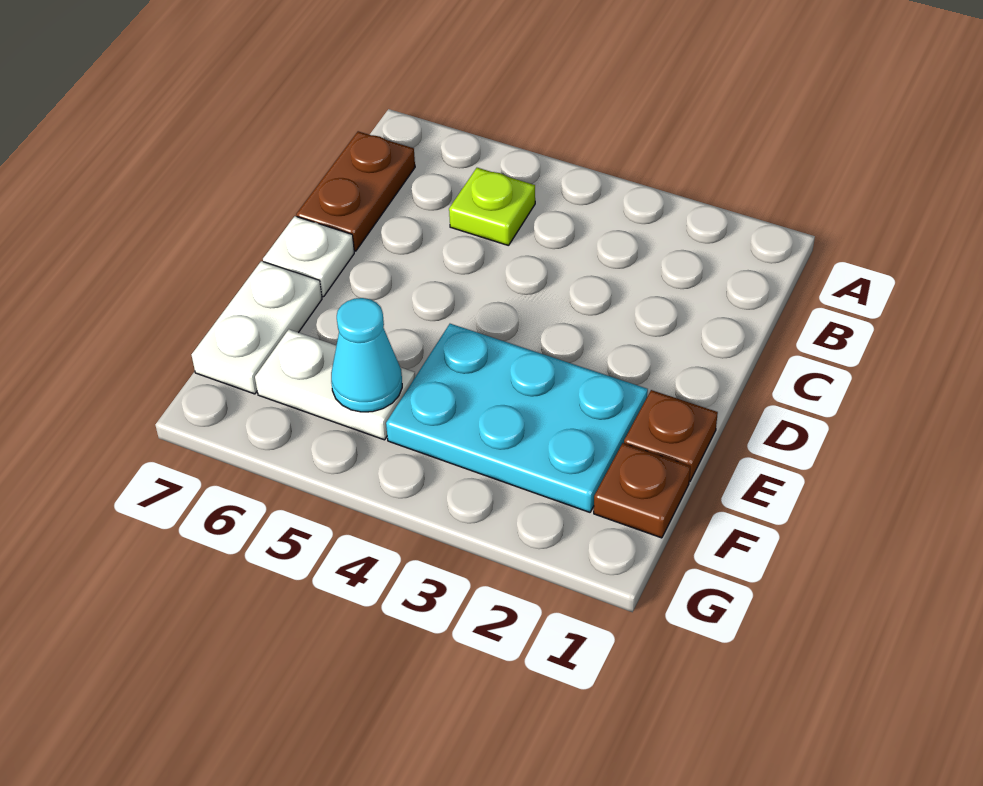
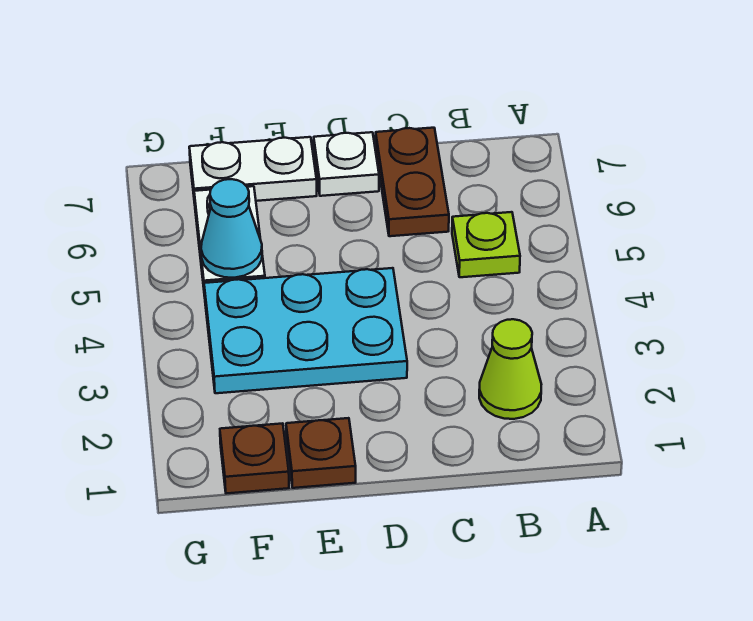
none -> lime cone B2 level 1
brown plate B7:C7 level 1 -> brown plate C6:C7 level 1
cyan plate E2:F4 level 1 -> cyan plate D3:F4 level 1

